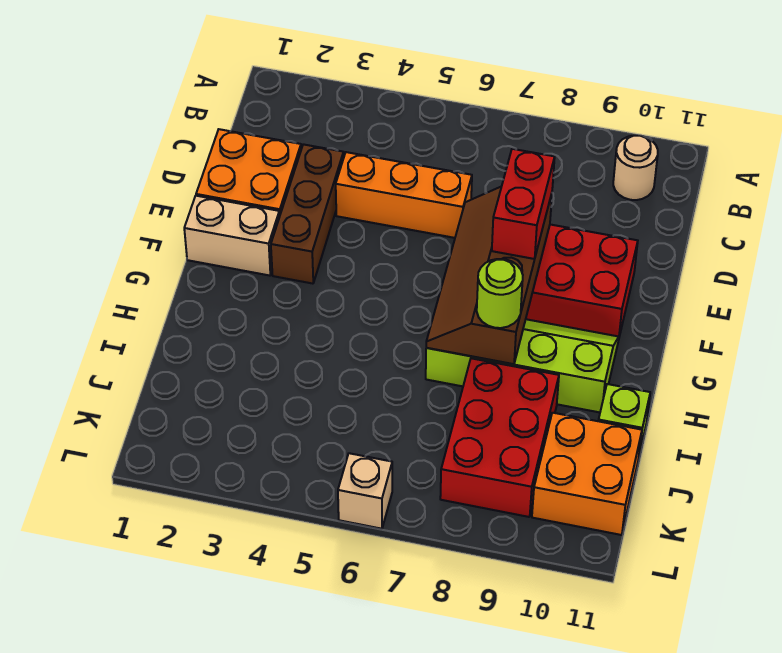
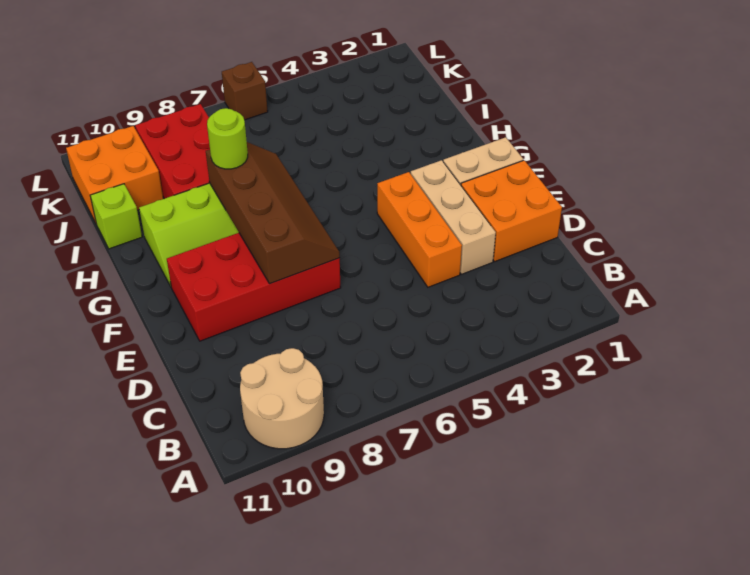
tan round brick B10 level 1 -> tan round brick A9:B10 level 1
brown brick D3:F3 level 1 -> tan brick D3:F3 level 1
orange brick D4:D6 level 1 -> orange brick D4:F4 level 1
red brick E8:F8 level 3 -> none
tan brick L6 level 1 -> brown brick L6 level 1

